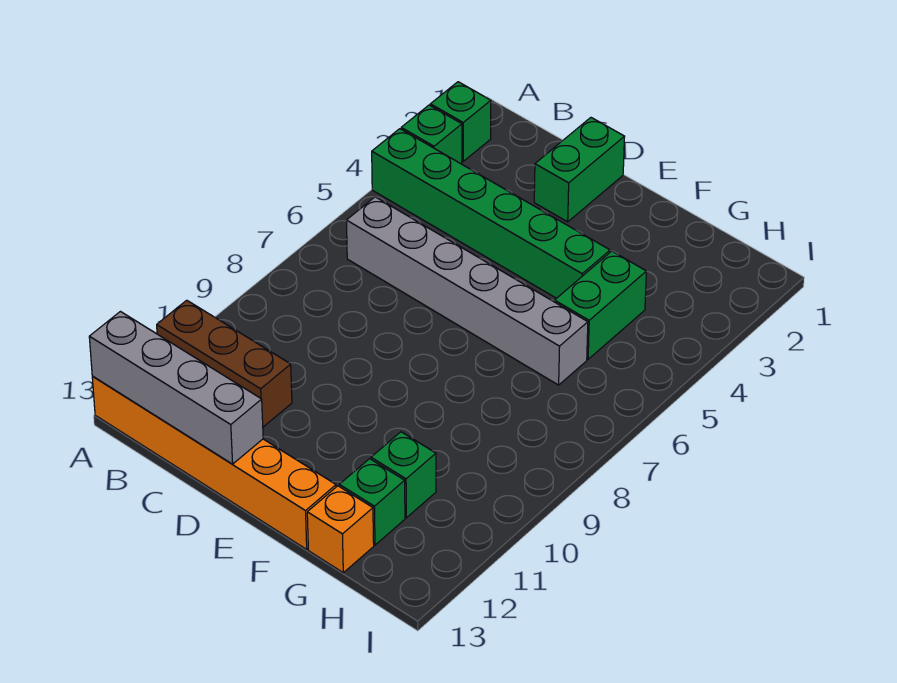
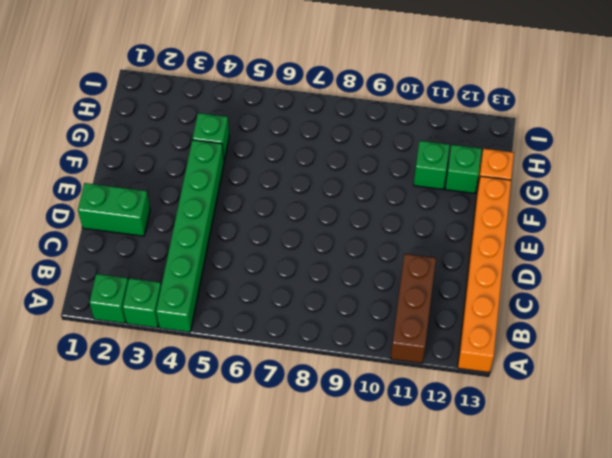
grey brick A13:D13 level 2 -> none
grey brick B6:G6 level 1 -> none
green brick G4:G5 level 1 -> green brick G4 level 1

